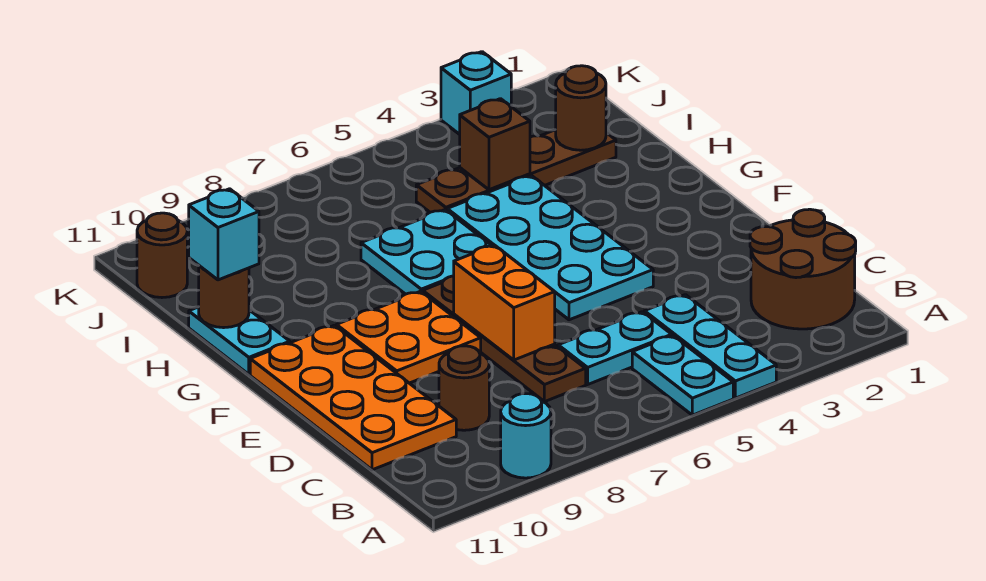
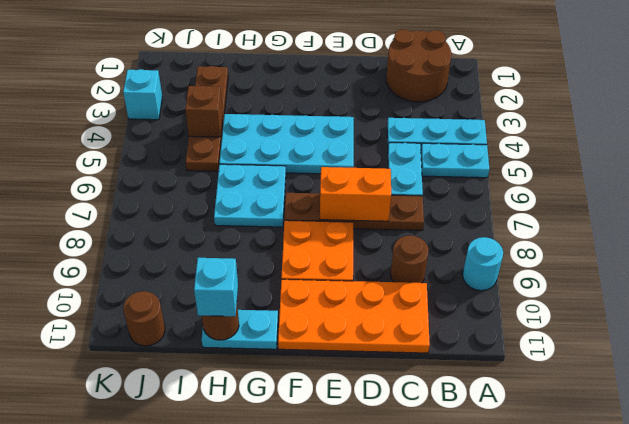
brown round brick I2 level 2 -> none

